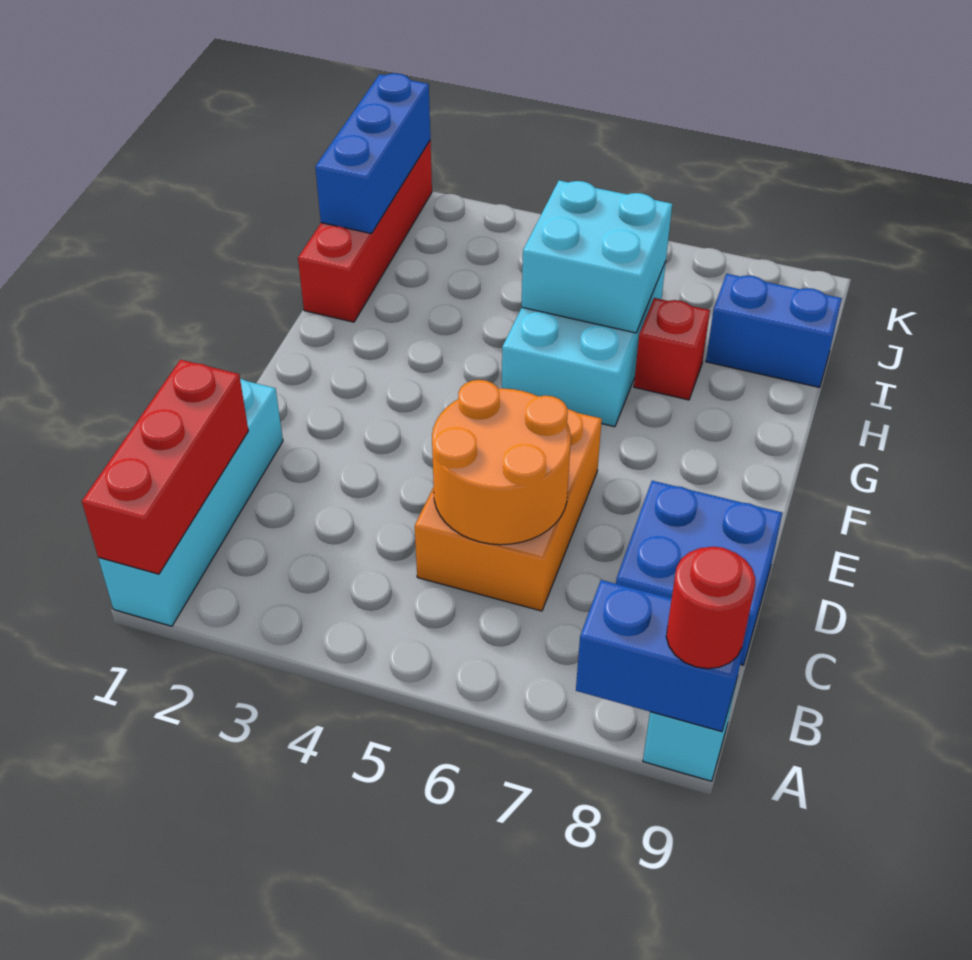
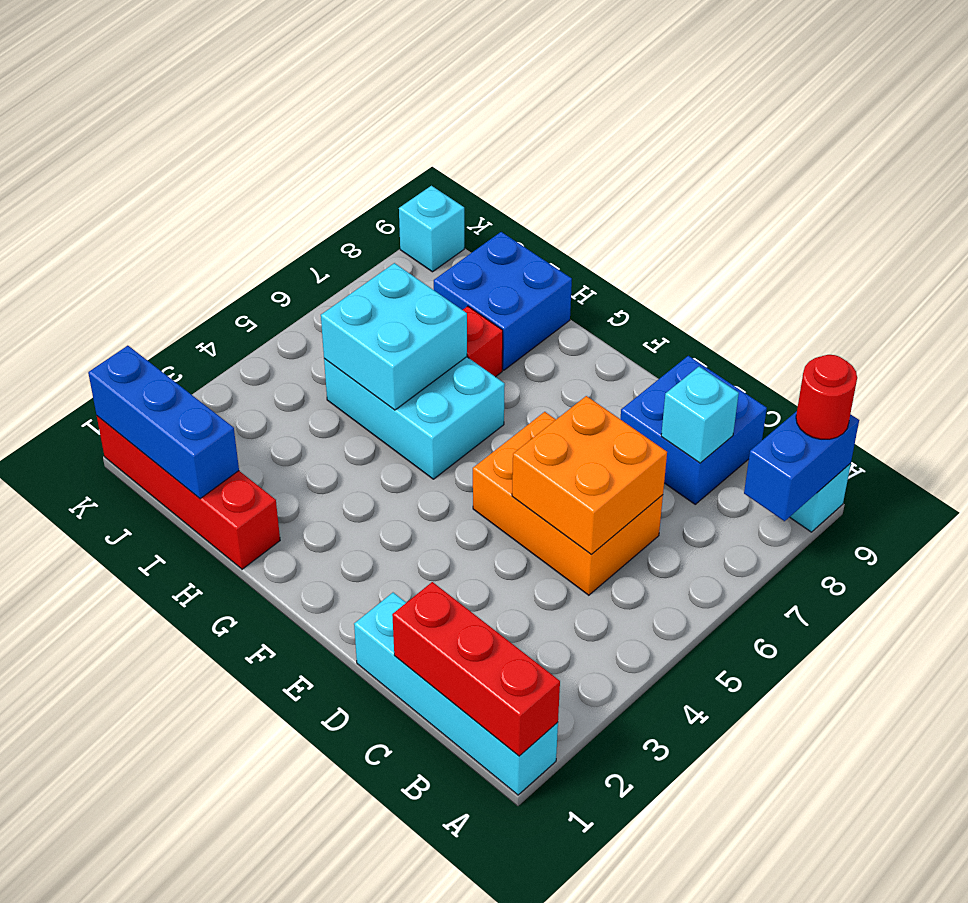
orange round brick C5:D6 level 2 -> orange brick C5:D6 level 2
none -> cyan brick C8 level 2
blue brick I8:I9 level 1 -> blue brick H8:I9 level 1
none -> cyan brick K9 level 1

